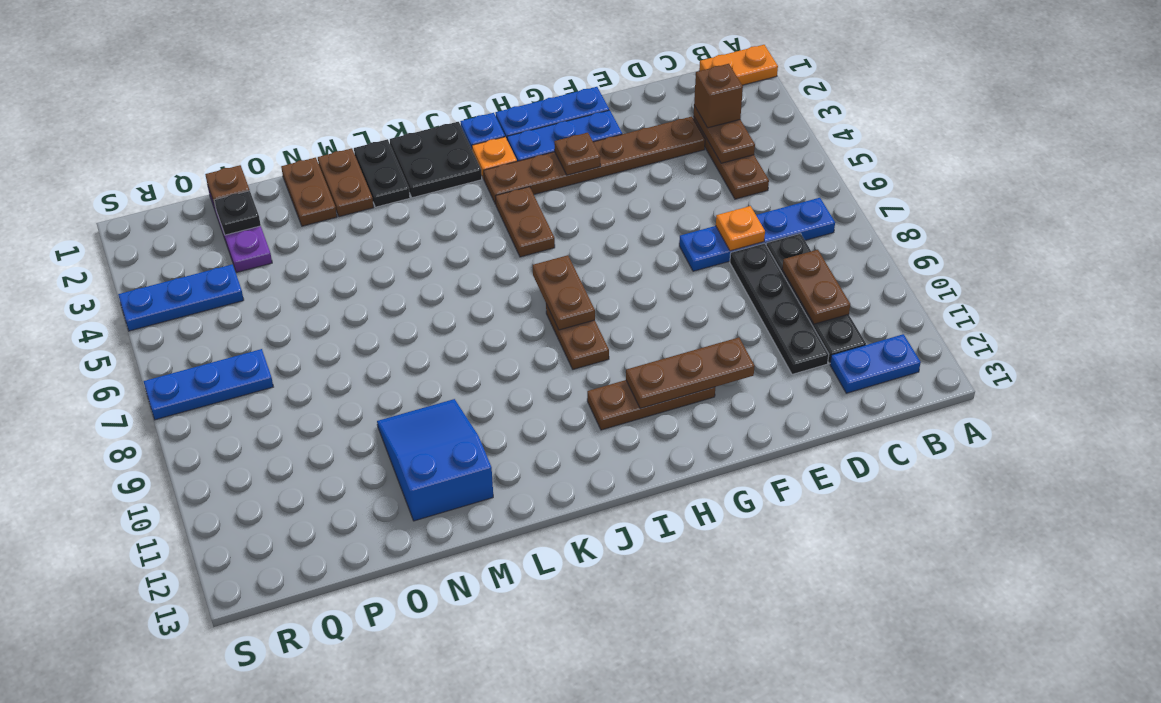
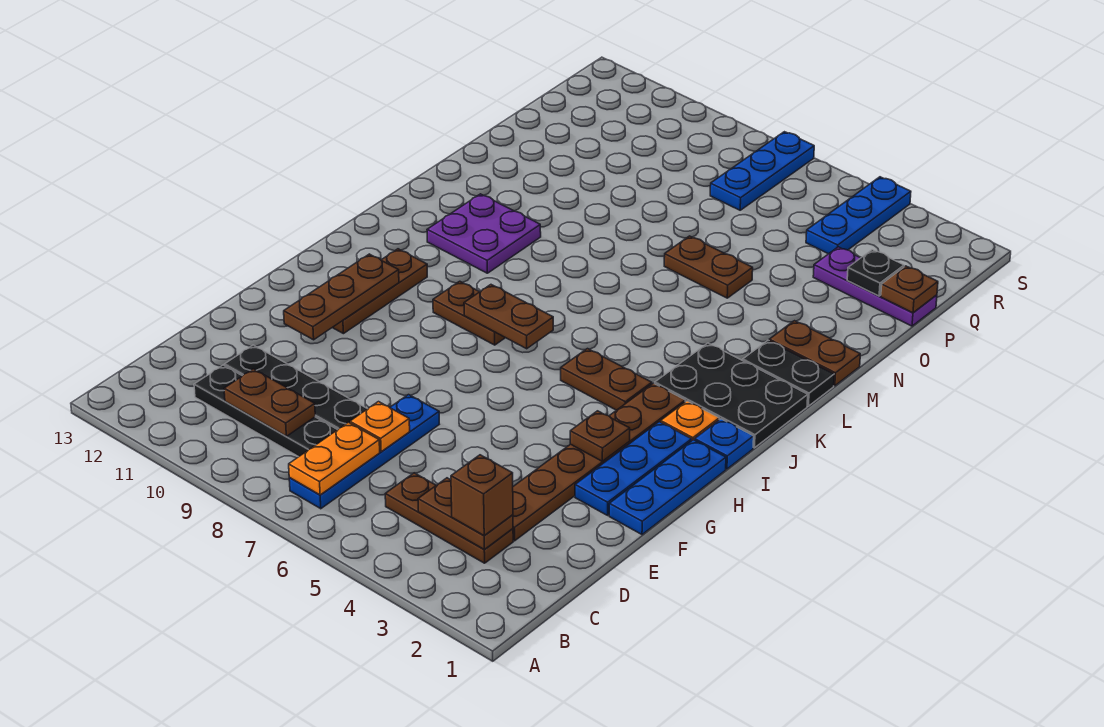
orange plate A1:B1 level 1 -> orange plate B7:C7 level 2
blue plate B12:C12 level 1 -> none
black plate J1:K2 level 1 -> black plate J1:K3 level 1
none -> purple plate K10:L11 level 1
blue slope M10:N12 level 1 top 12 -> none
brown plate N1:N2 level 1 -> brown plate N5:N6 level 1

